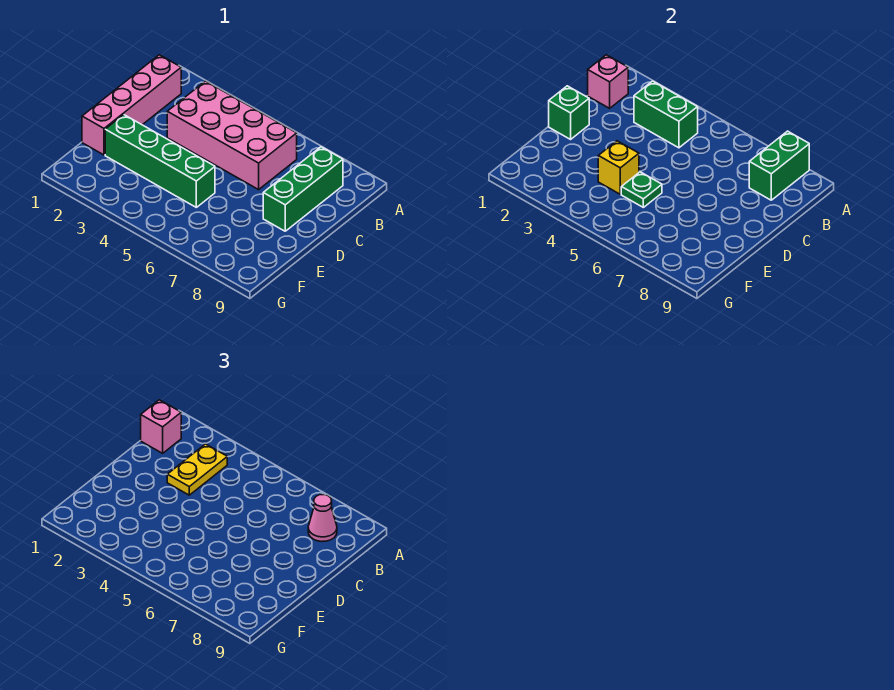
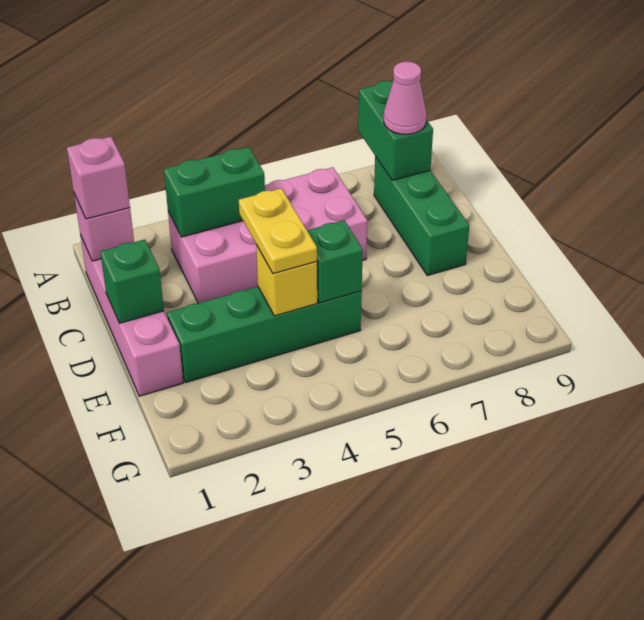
yellow plate B3:C3 level 3 -> yellow plate D4:E4 level 3
green plate E5 level 2 -> green brick E5 level 2

